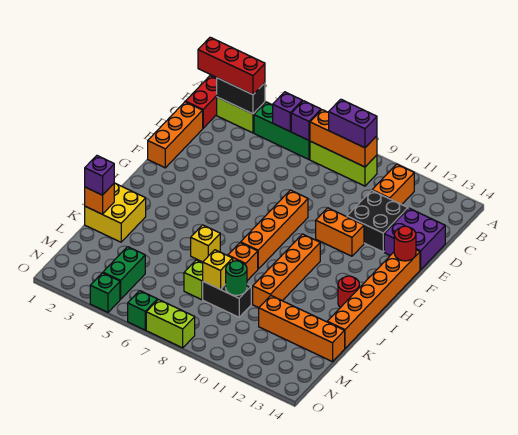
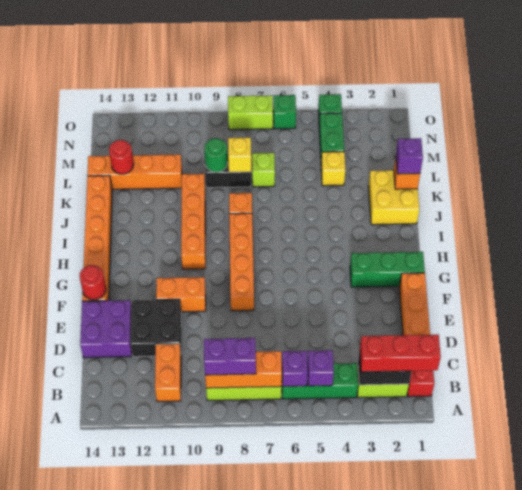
none -> green brick G1:G3 level 1
red round brick I13 level 1 -> red round brick L13 level 2
yellow brick J6 level 1 -> yellow brick L4 level 1

